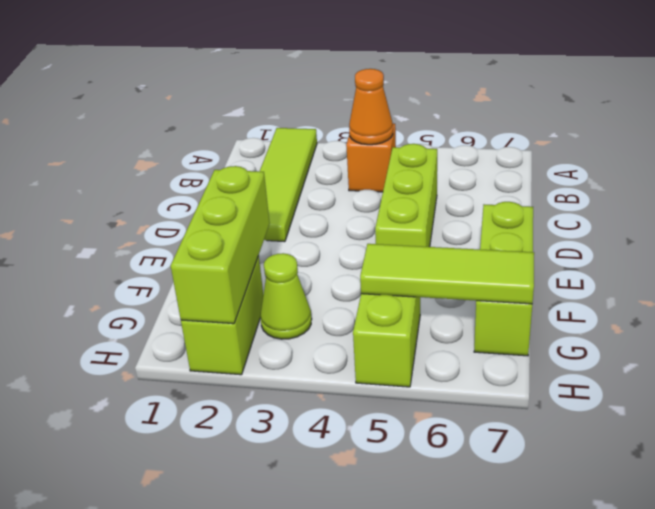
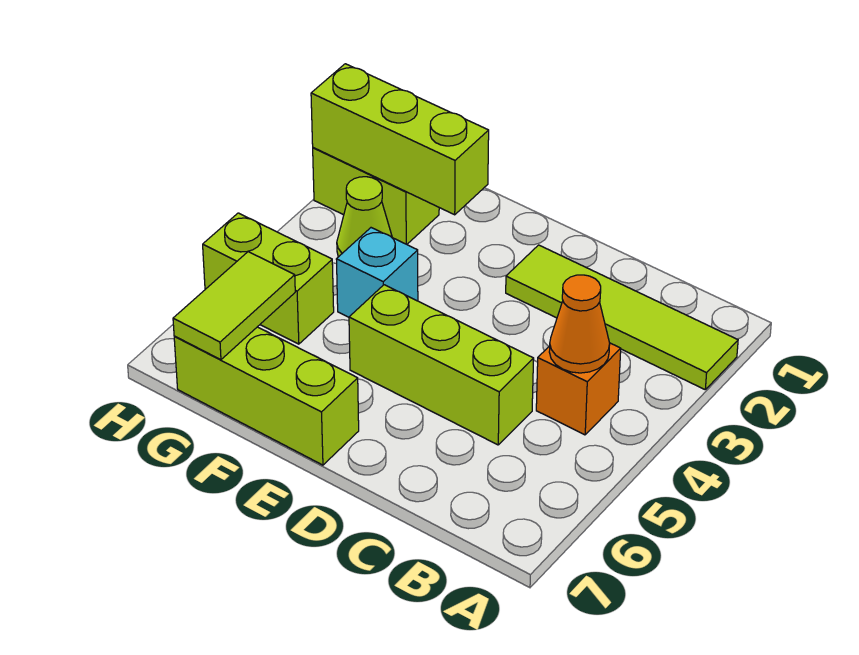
none -> cyan brick F4 level 1
lime tile G5:G7 level 2 -> lime tile G6:G7 level 2

